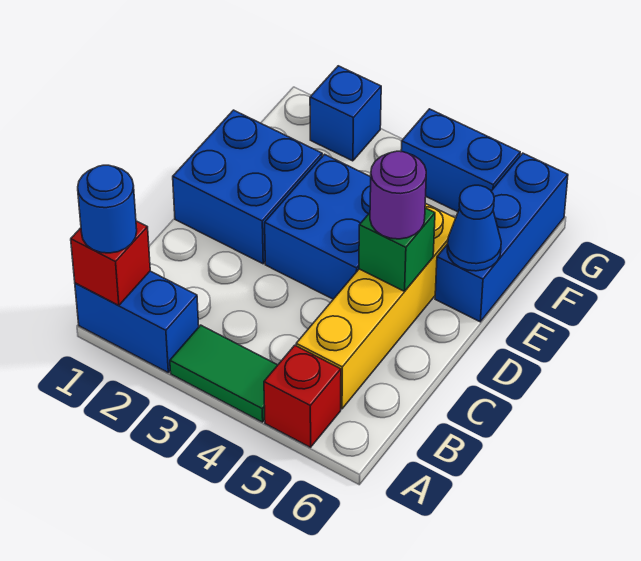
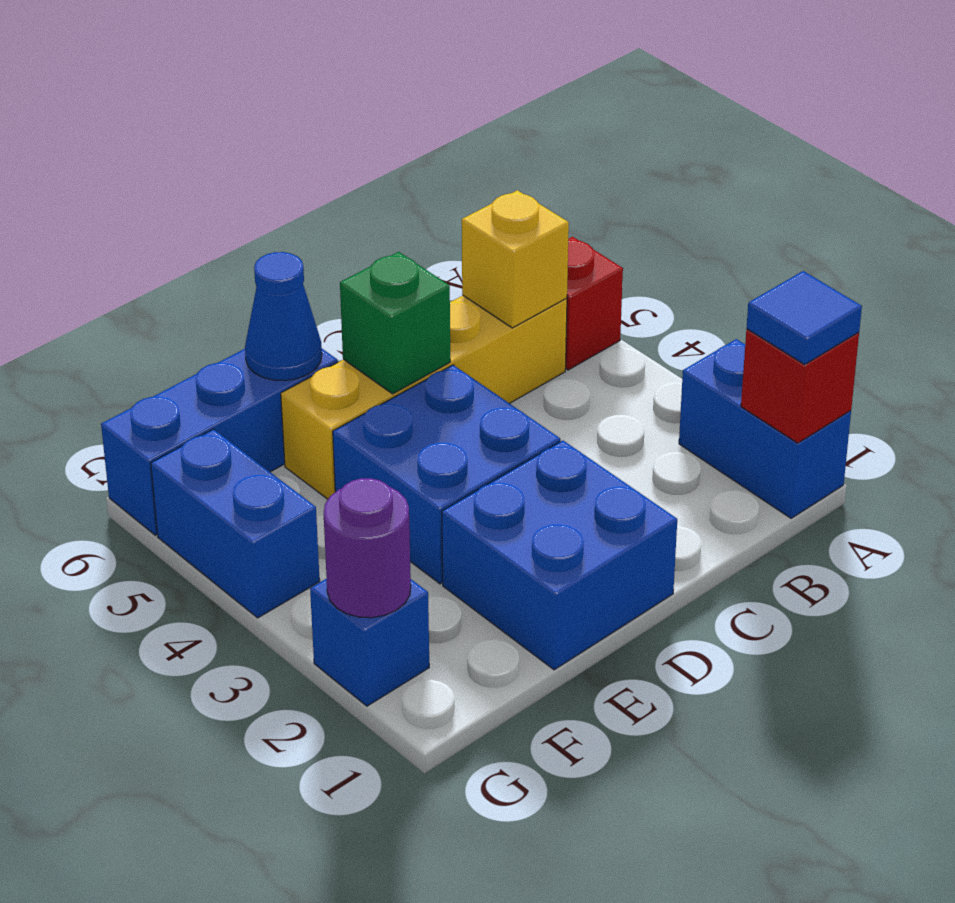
blue round brick A1 level 3 -> blue tile A1 level 3
green tile A3:A4 level 1 -> none
none -> yellow brick B5 level 2
purple round brick D5 level 3 -> purple round brick G2 level 2

